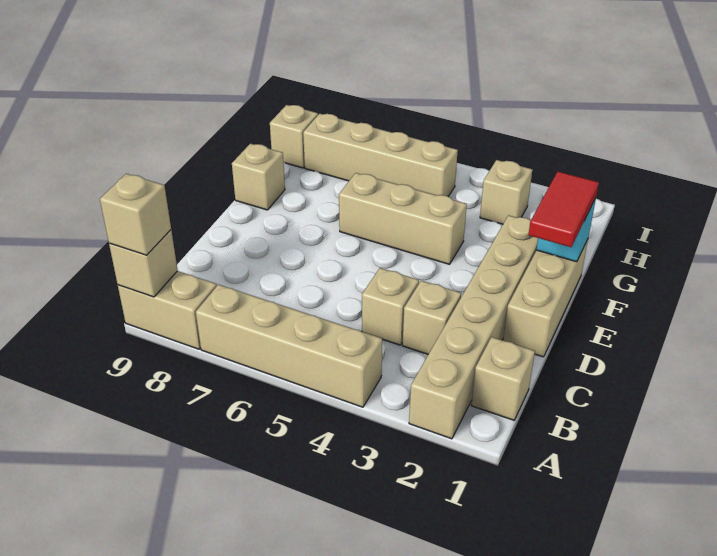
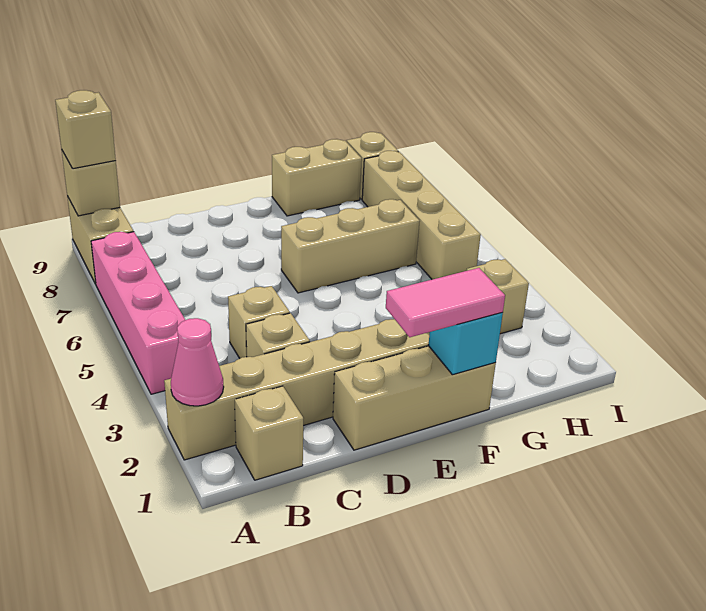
none -> pink cone A2 level 2
tan brick A4:A7 level 1 -> pink brick A4:A7 level 1
red tile E1:F1 level 3 -> pink tile E1:F1 level 3
tan brick F4:F6 level 1 -> tan brick E6:G6 level 1
tan brick F9 level 1 -> tan brick F9:G9 level 1

